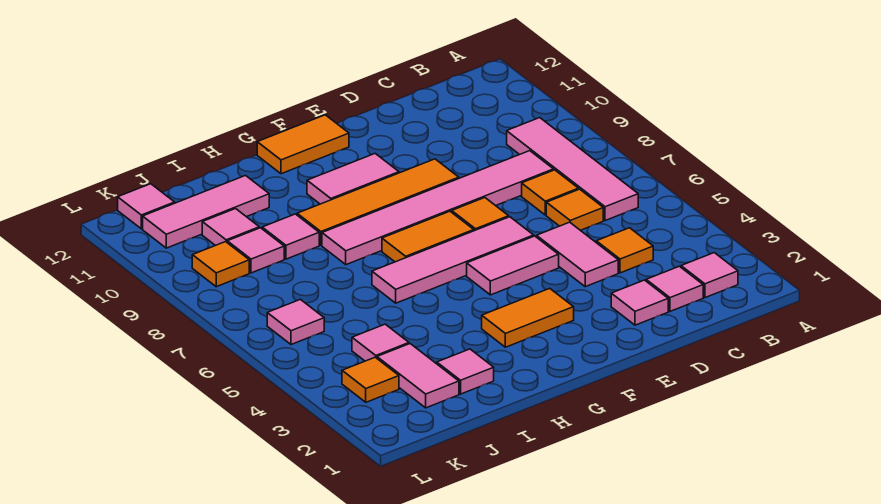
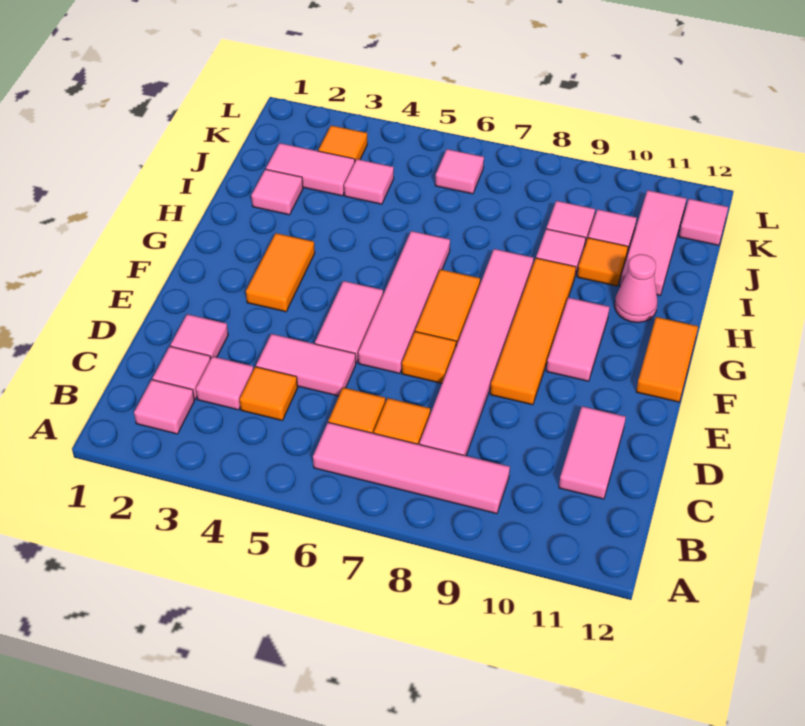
none -> pink tile C3 level 1
none -> pink tile C11:D11 level 1
none -> pink cone H11 level 1
orange tile K9 level 1 -> orange tile I10 level 1

